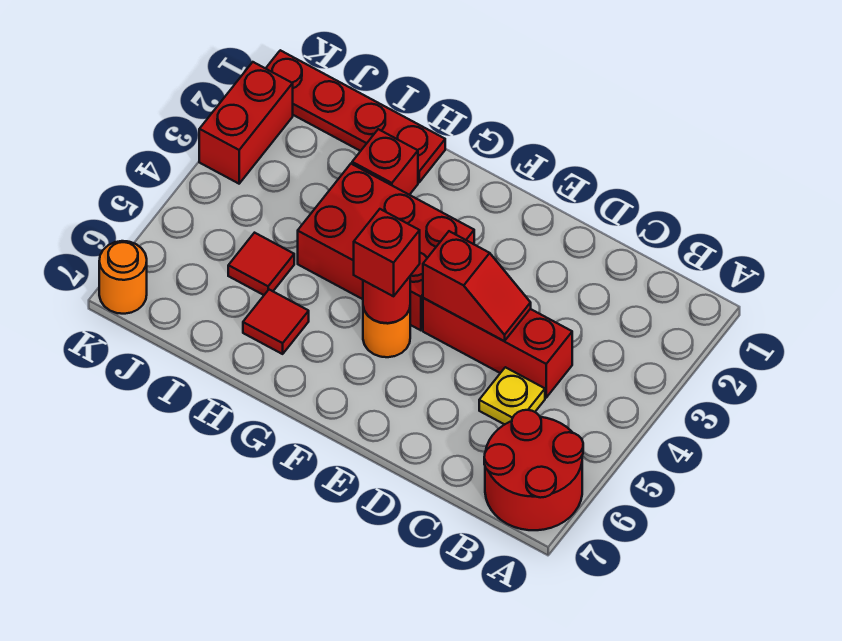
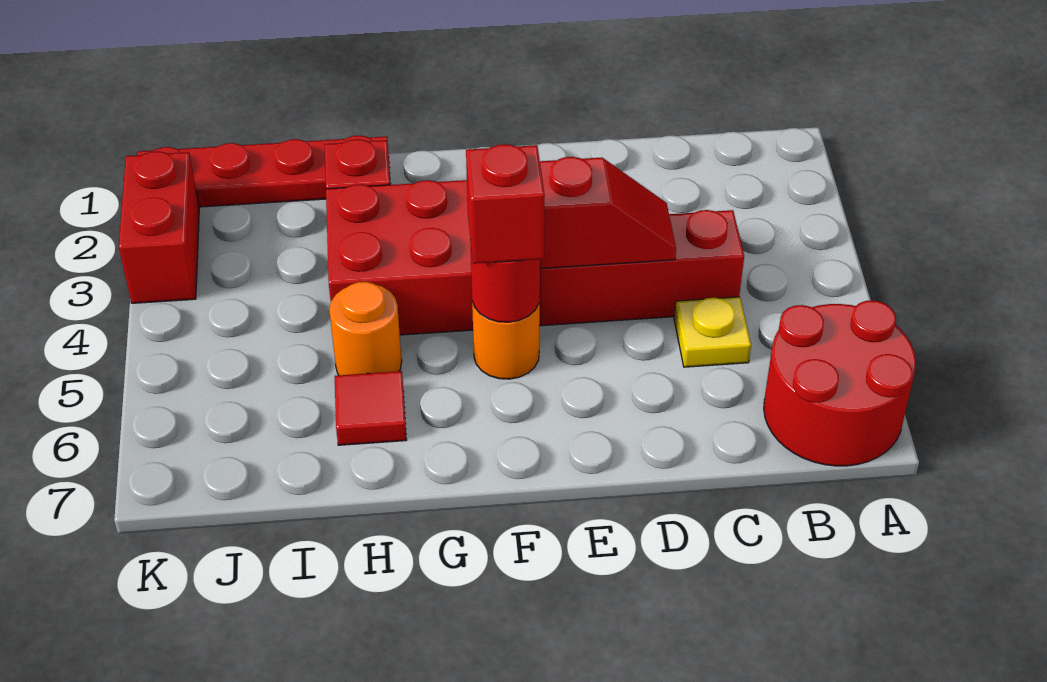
red tile I5 level 1 -> none
orange round brick K7 level 1 -> orange round brick H5 level 1

